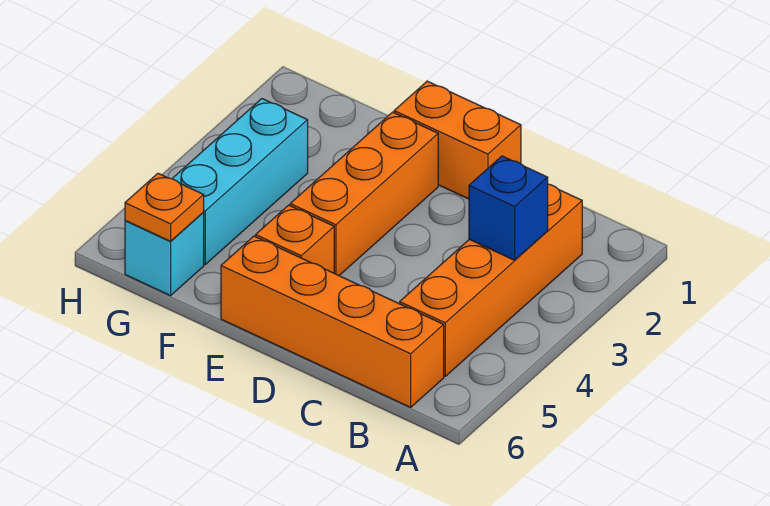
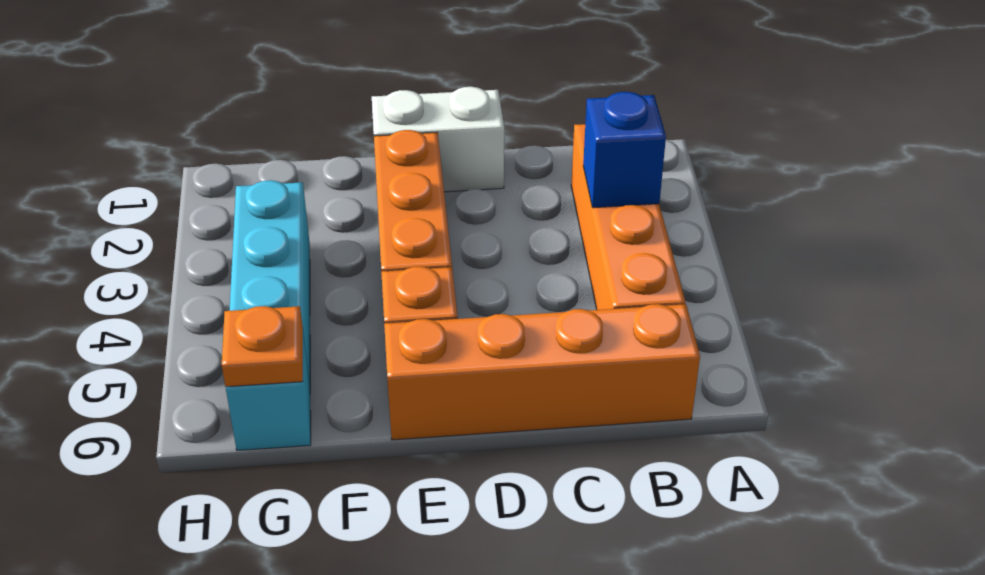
orange brick D1:E1 level 1 -> white brick D1:E1 level 1

